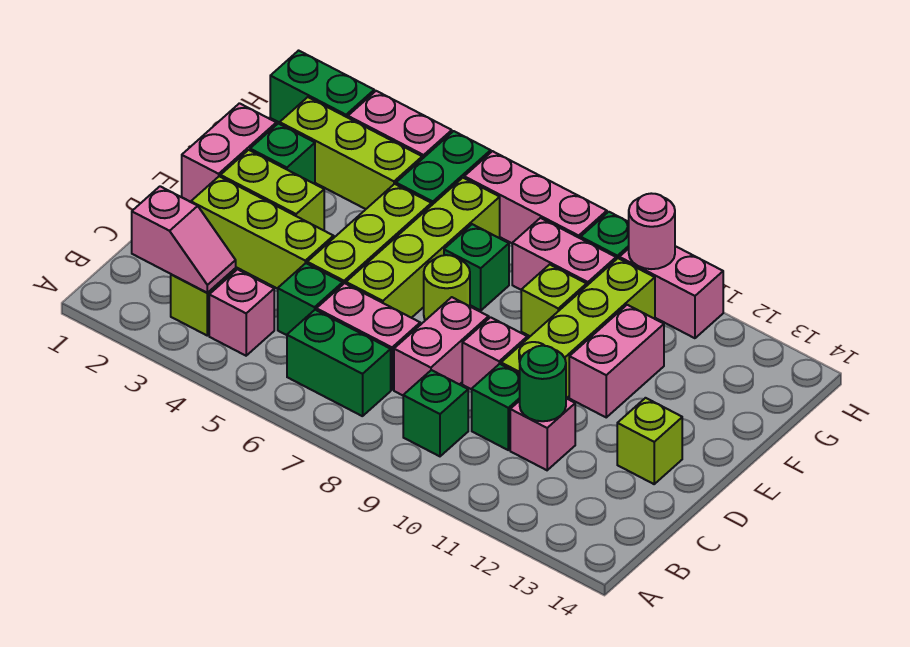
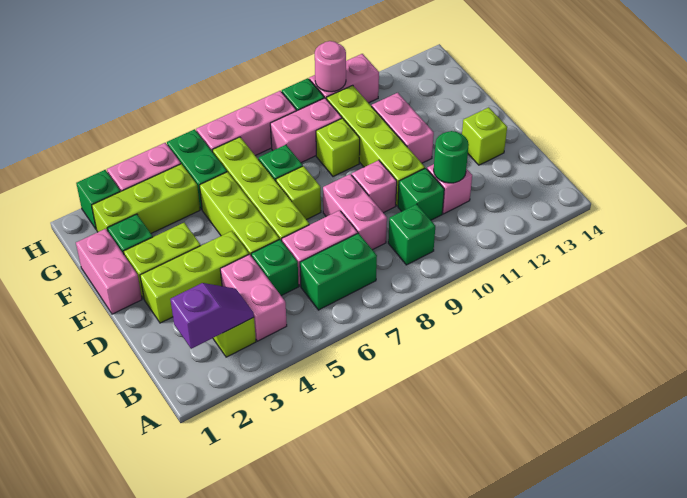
pink slope B2:B3 level 2 top 2 -> purple slope B2:B3 level 2 top 2
pink brick B4 level 1 -> pink brick B4:C4 level 1
lime round brick E7 level 1 -> lime brick E7 level 1
green brick H1:H2 level 1 -> green brick H2 level 1

